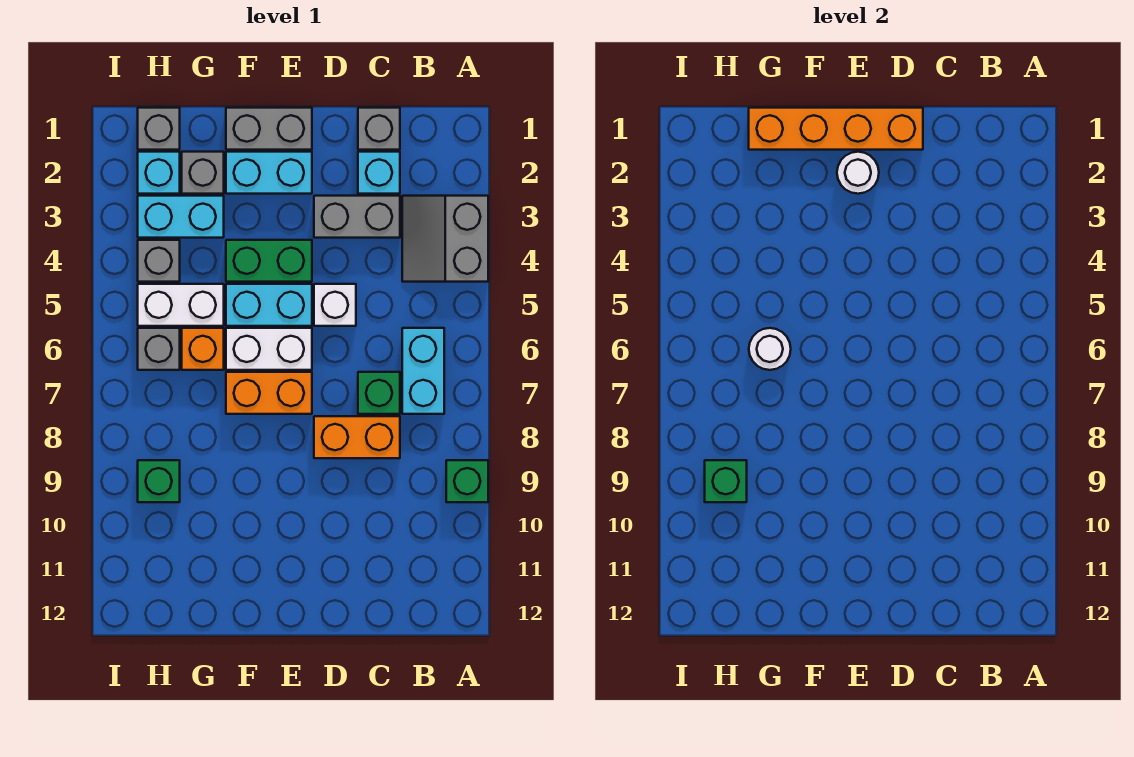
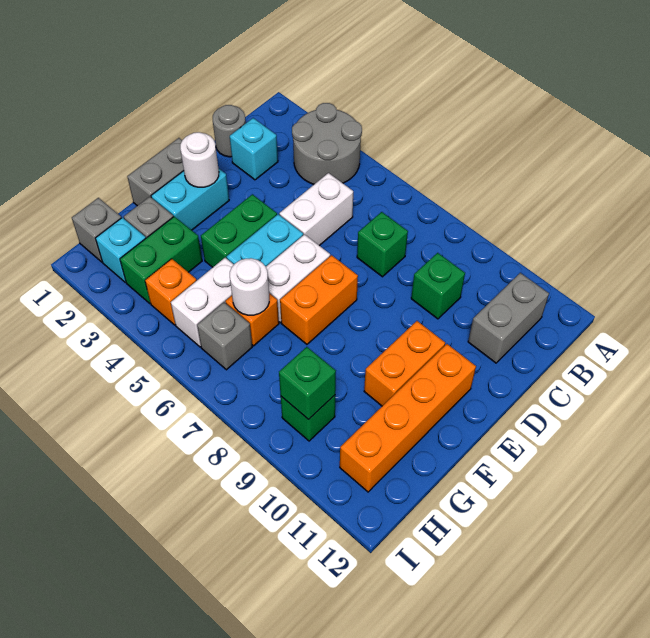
grey slope A3:B4 level 1 top A -> grey round brick A3:B4 level 1
green brick A9 level 1 -> green brick C9 level 1
cyan brick B6:B7 level 1 -> none
grey brick C1 level 1 -> grey round brick C1 level 1
grey brick C3:D3 level 1 -> grey brick B11:C11 level 1
orange brick C8:D8 level 1 -> orange brick E10:F10 level 1
orange brick D1:G1 level 2 -> orange brick E11:H11 level 1
white brick D5 level 1 -> white brick C5:D5 level 1
cyan brick G3:H3 level 1 -> green brick G3:H3 level 1
grey brick H4 level 1 -> orange brick H4 level 1

